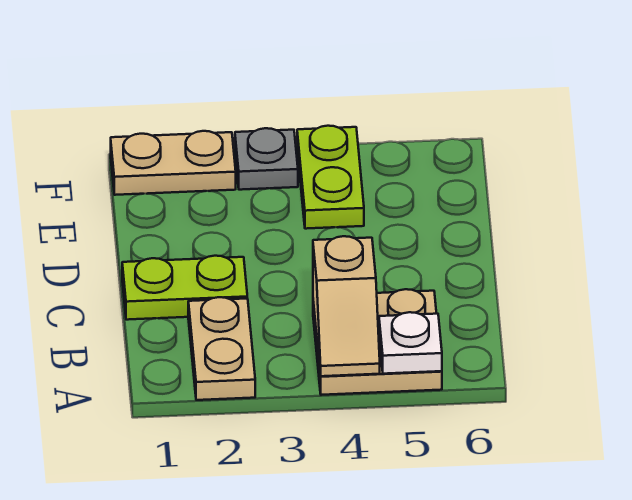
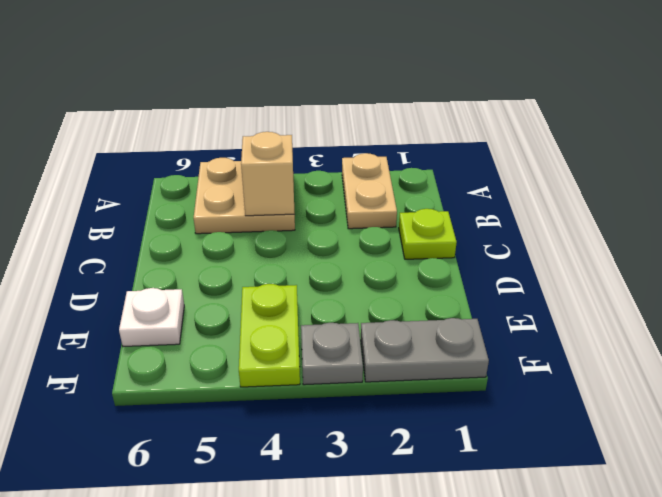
white plate A5 level 2 -> white plate E6 level 1
lime plate C1:C2 level 1 -> lime plate C1 level 1
tan plate F1:F2 level 1 -> grey plate F1:F2 level 1

